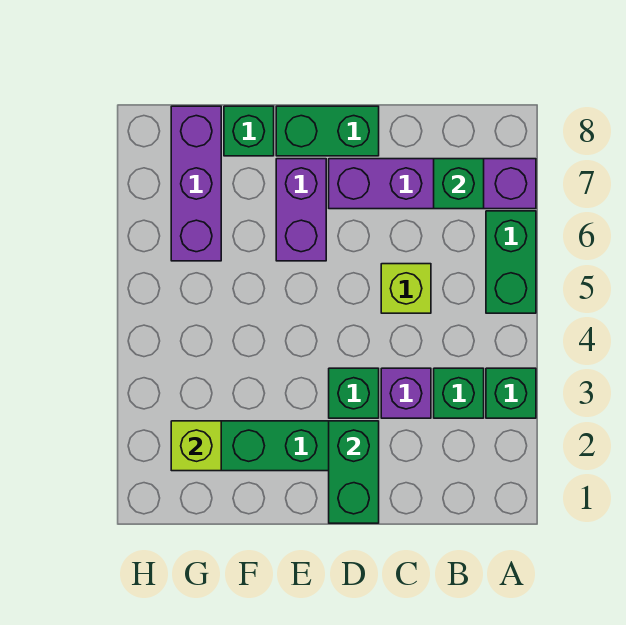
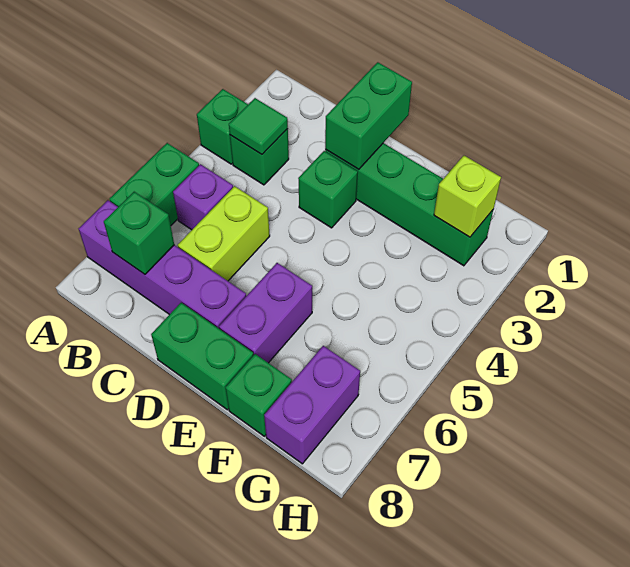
none -> green tile B3 level 2
purple brick C3 level 1 -> purple brick B5 level 1
lime brick C5 level 1 -> lime brick C5:C6 level 1
purple brick G6:G8 level 1 -> purple brick G7:G8 level 1

